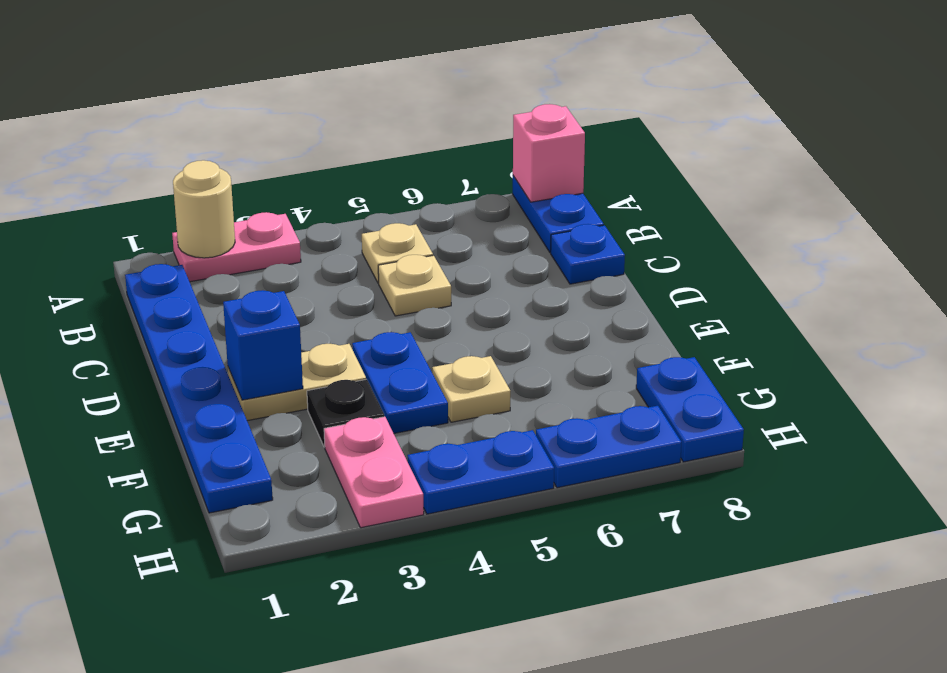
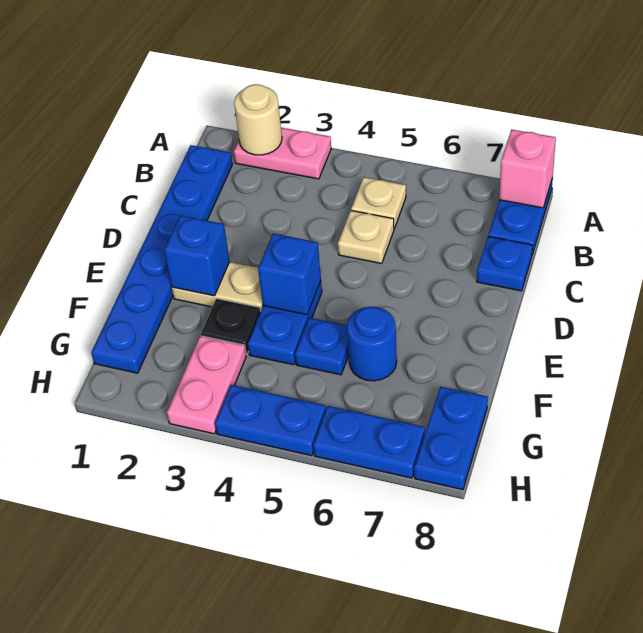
none -> blue brick E4 level 2
tan plate F5 level 1 -> blue plate F5 level 1
none -> blue round brick F6 level 1

